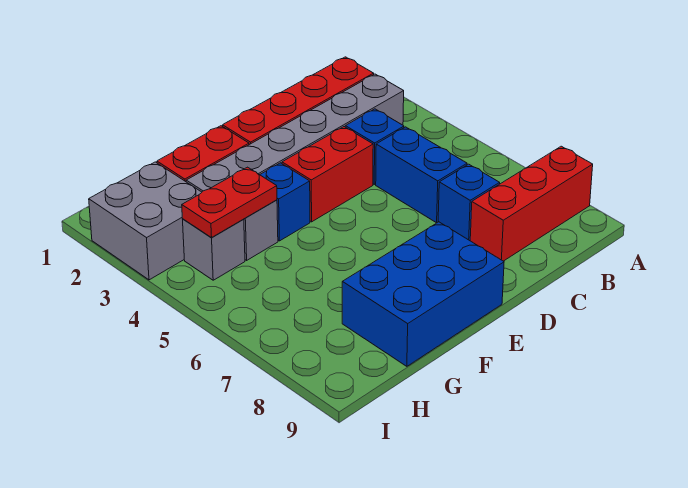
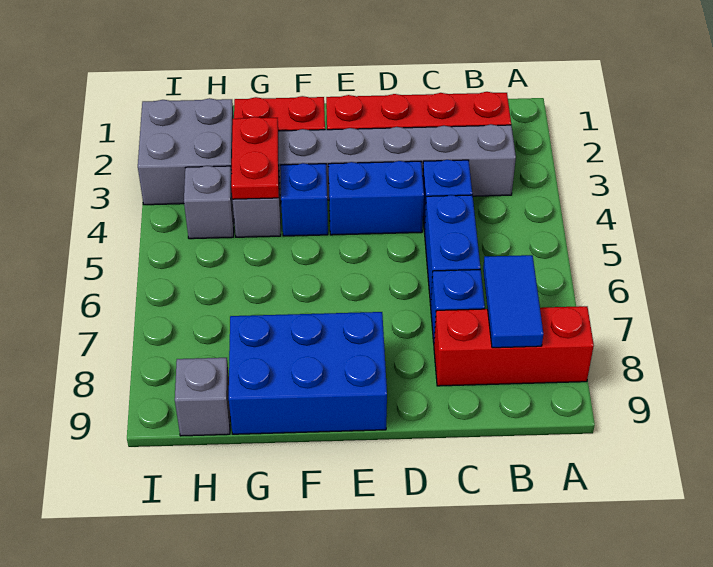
none -> blue tile B7:B8 level 2
red brick D4:E4 level 1 -> blue brick D4:E4 level 1
red plate G4:H4 level 2 -> red plate G3:G4 level 2
none -> grey brick H9 level 1

